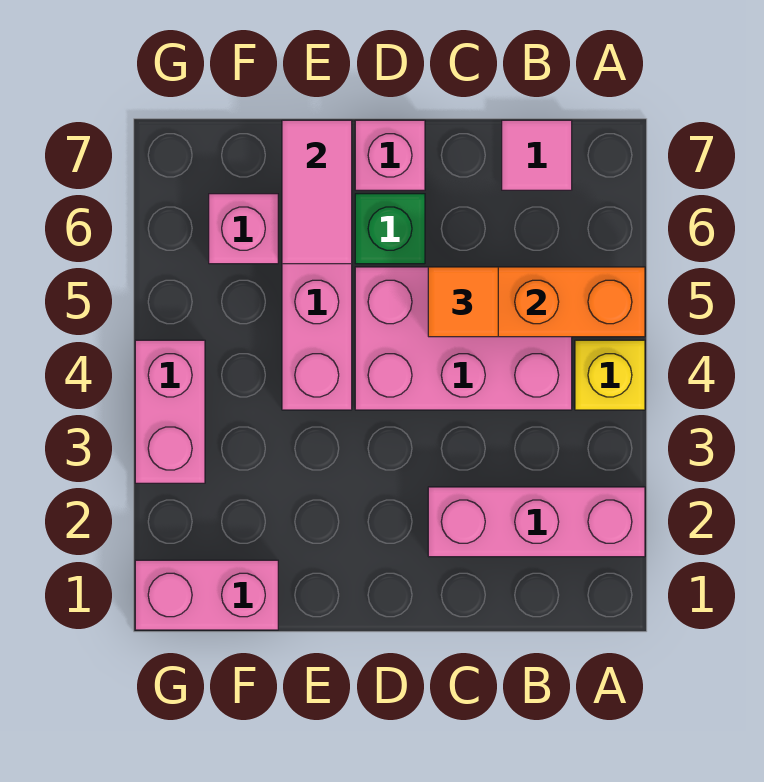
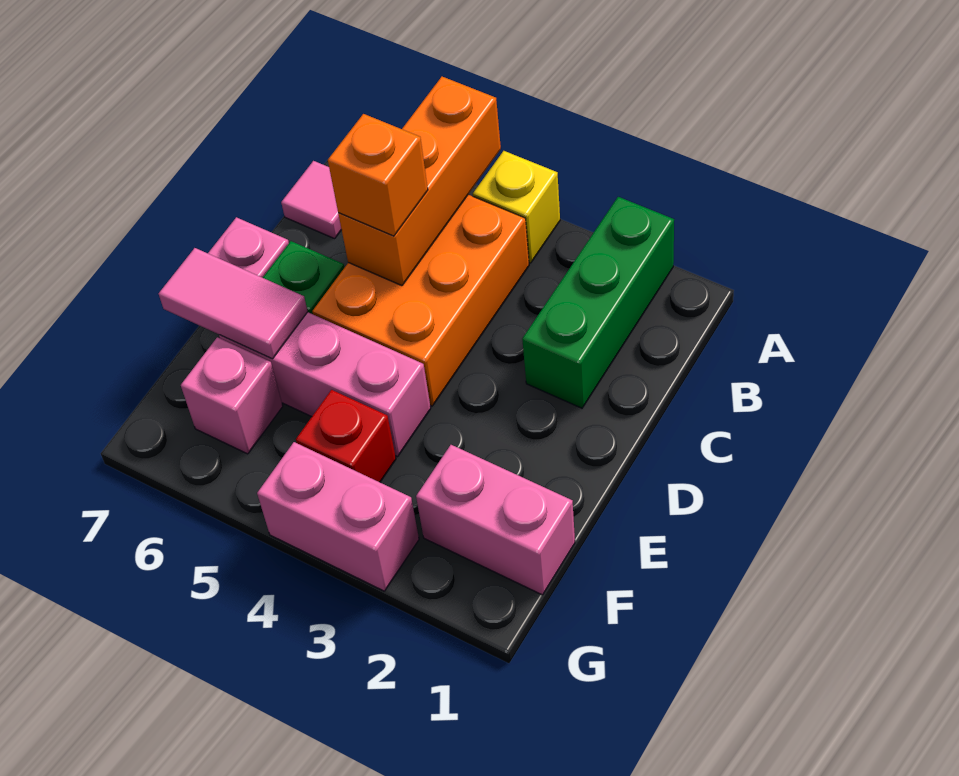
pink brick A2:C2 level 1 -> green brick A2:C2 level 1
pink brick B4:D5 level 1 -> orange brick B4:D5 level 1
orange tile C5 level 3 -> orange brick C5 level 3
pink brick F1:G1 level 1 -> pink brick F1:F2 level 1
none -> red brick F4 level 1

